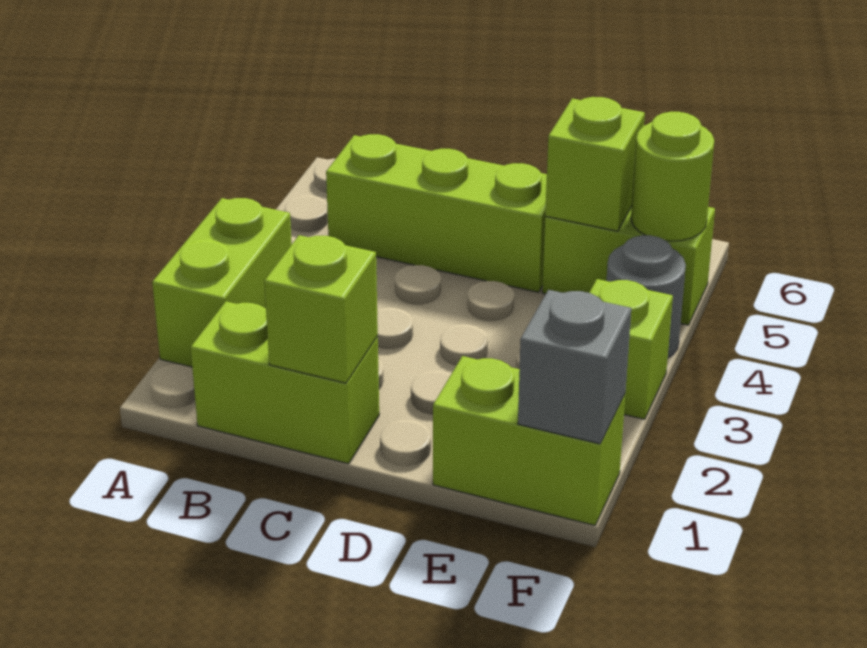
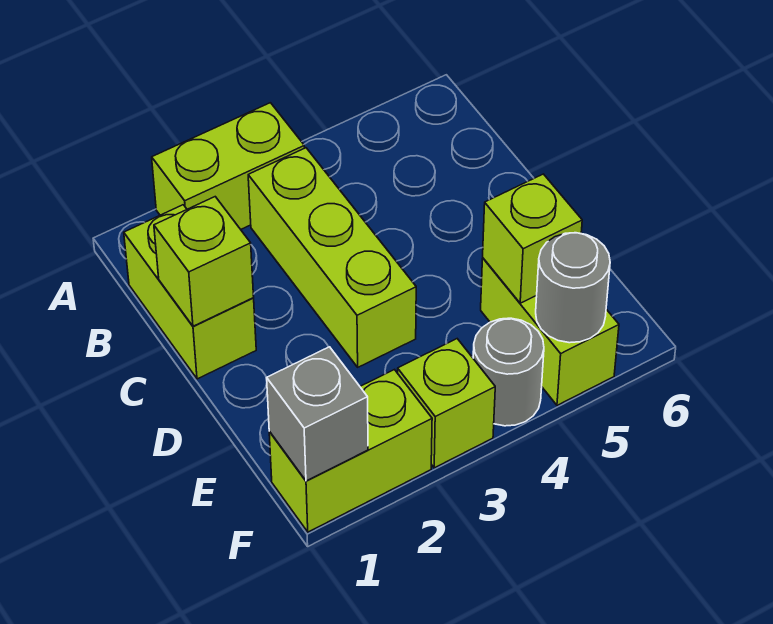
lime brick B5:D5 level 1 -> lime brick B3:D3 level 1
lime brick E1:F1 level 1 -> lime brick F1:F2 level 1
lime round brick F5 level 2 -> grey round brick F5 level 2

